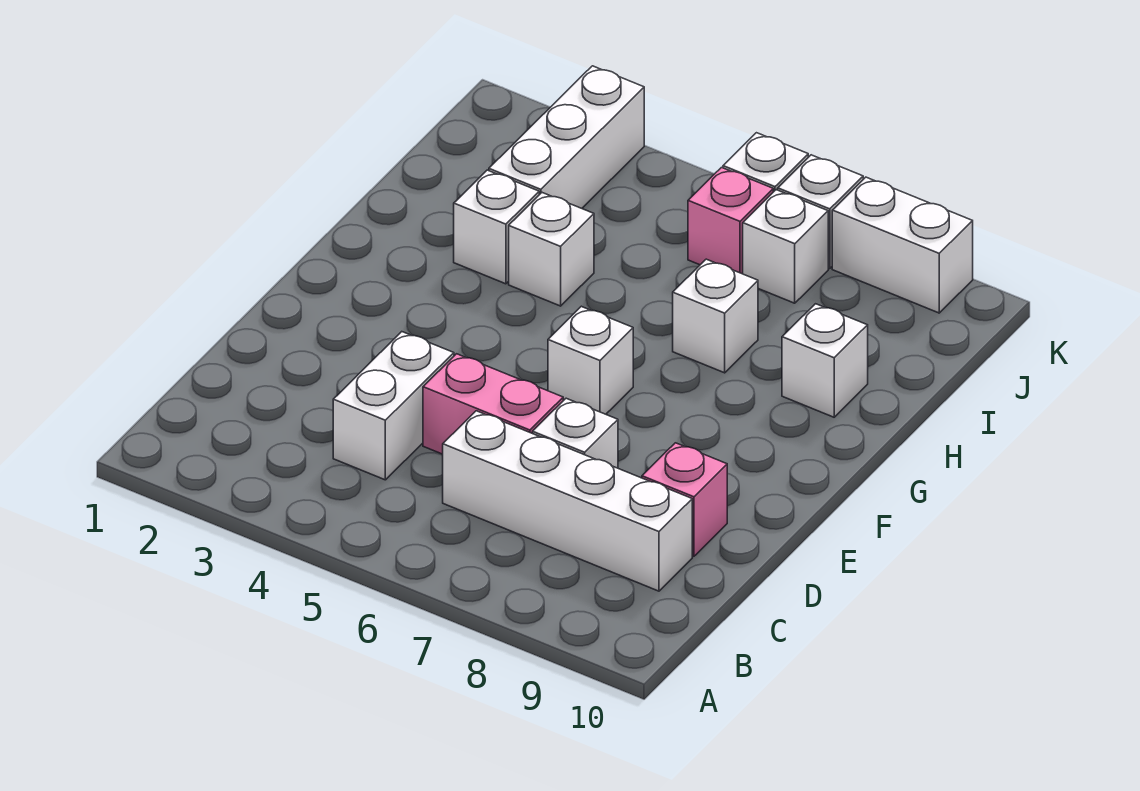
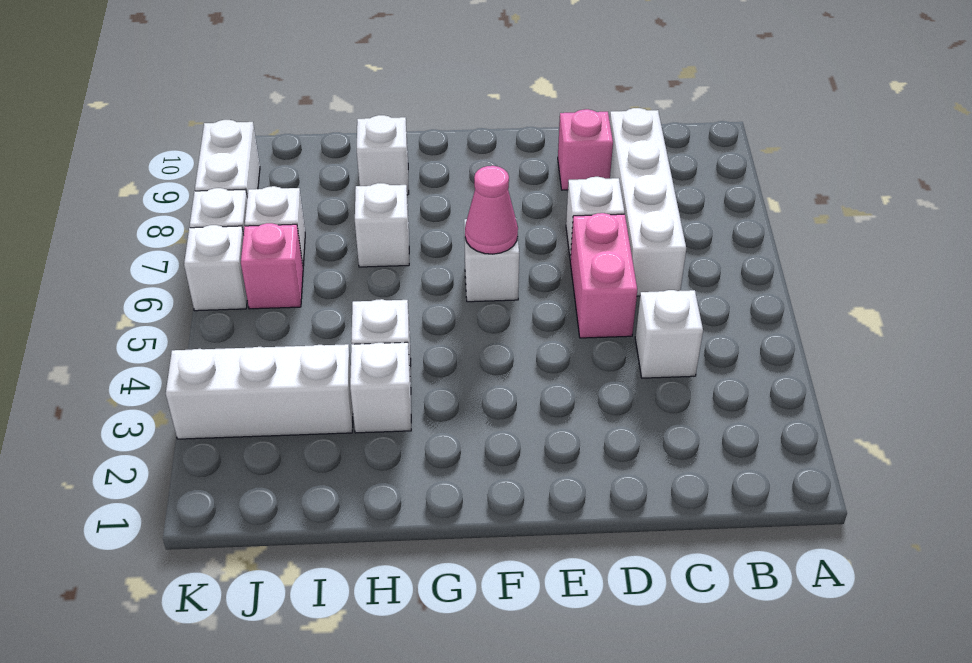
white brick C4:D4 level 1 -> white brick C4 level 1
none -> pink cone F6 level 2

